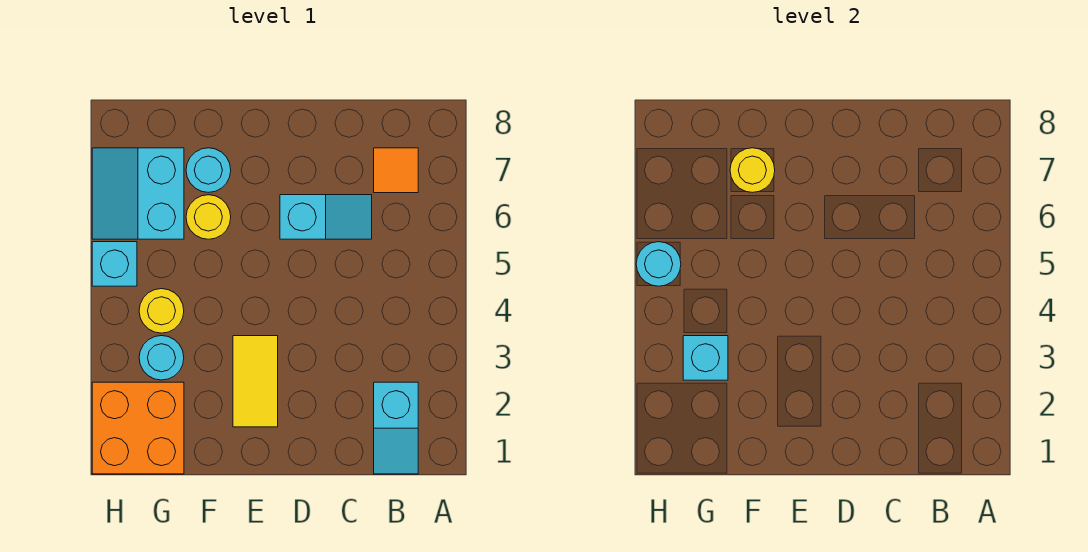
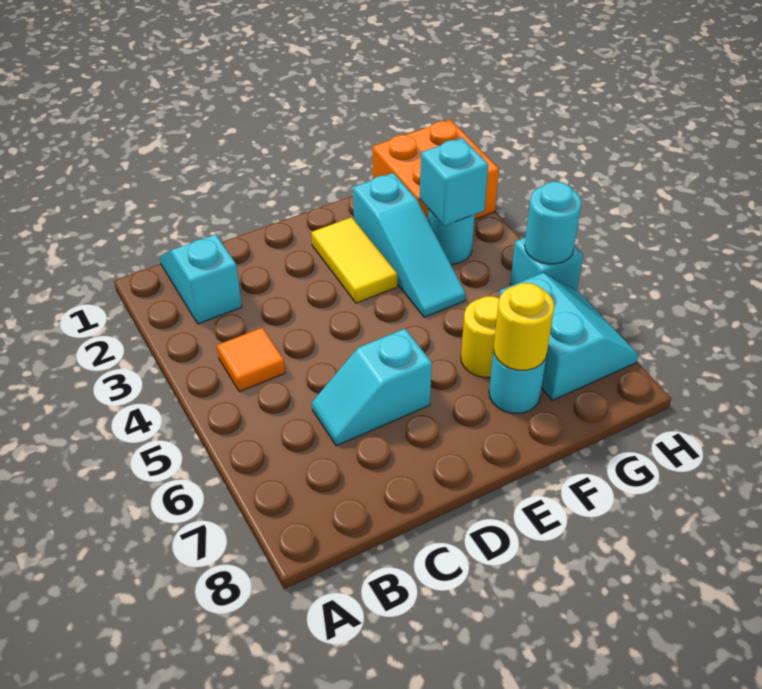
orange tile B7 level 1 -> orange tile B4 level 1
none -> cyan slope F2:F4 level 1 top 2
yellow round brick G4 level 1 -> none

